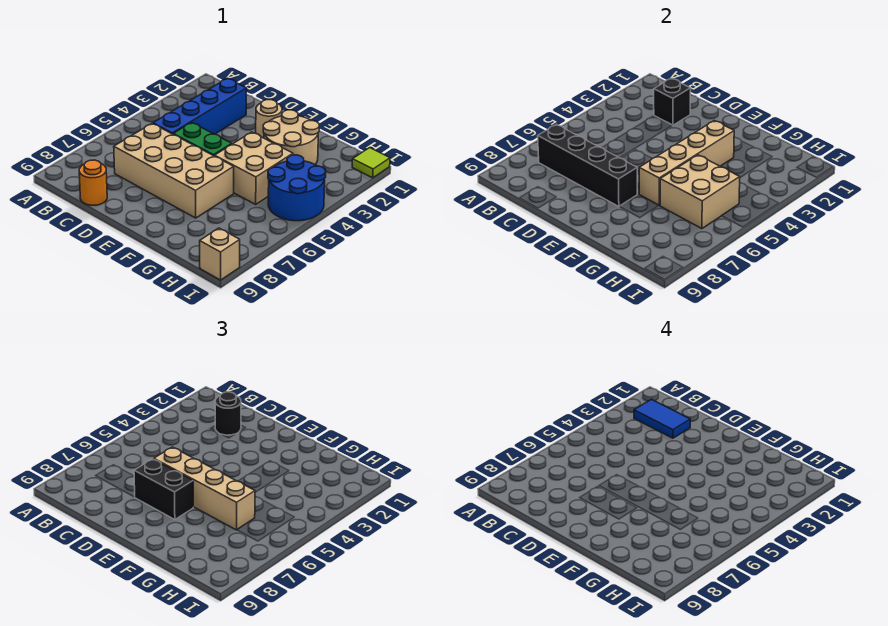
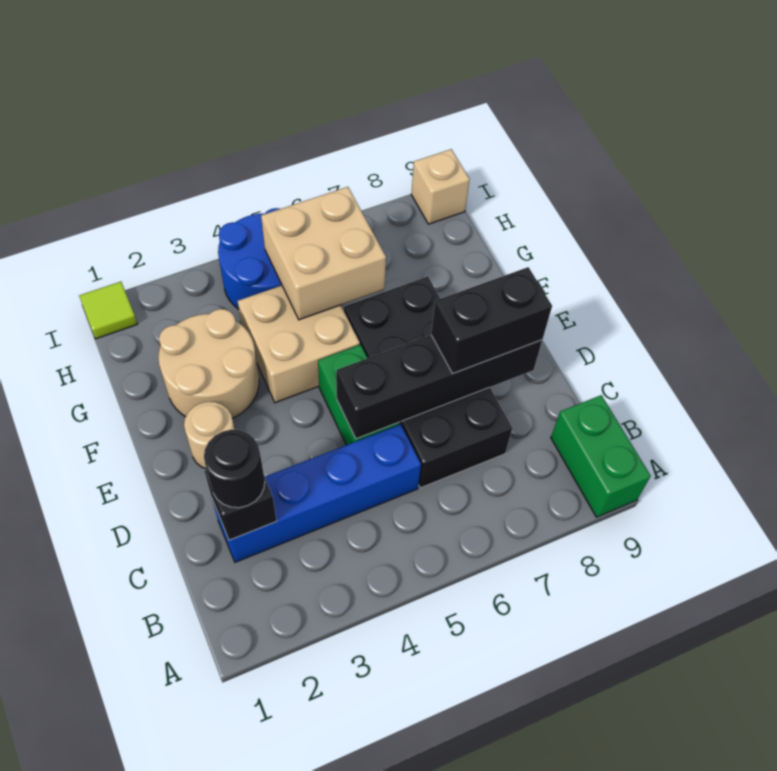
none -> green brick A9:B9 level 1
blue tile B2:C2 level 4 -> none
black brick B7:E7 level 2 -> black brick D5:D8 level 2
tan brick C6:F7 level 1 -> black brick C6:F7 level 1
orange round brick C9 level 1 -> none
tan brick D6:G6 level 3 -> none
black brick D7:E7 level 3 -> black brick D7:D8 level 3
tan brick F3:F6 level 2 -> none

